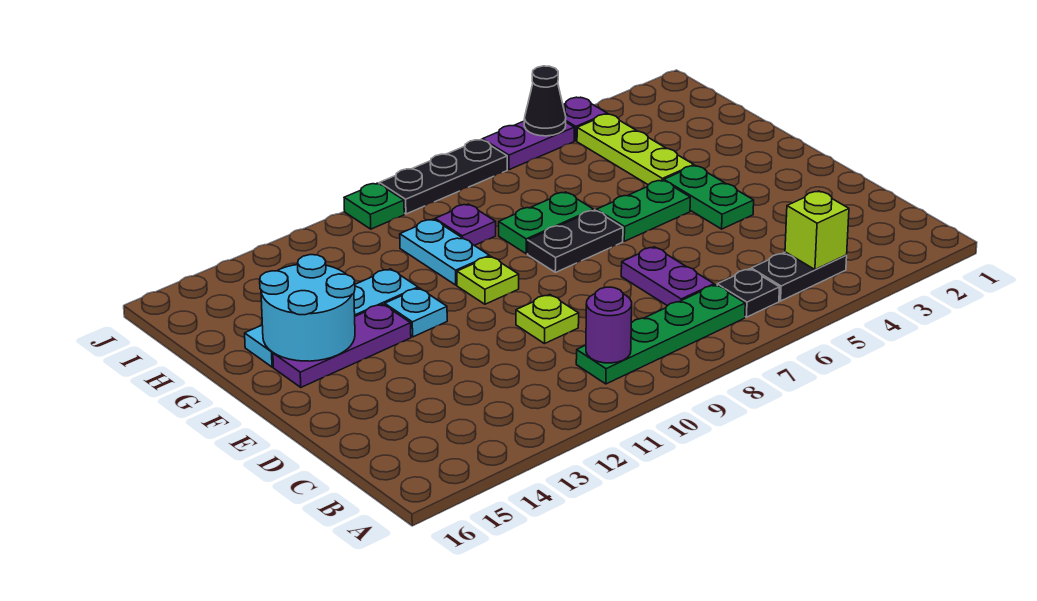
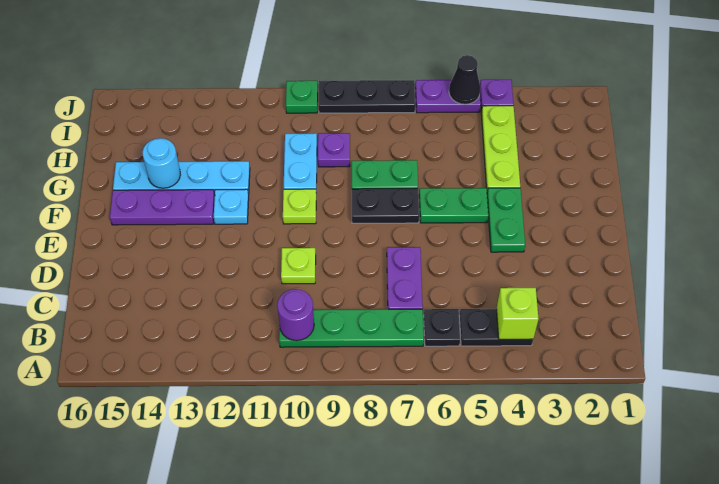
cyan round brick F14:G15 level 2 -> cyan round brick G14 level 2

